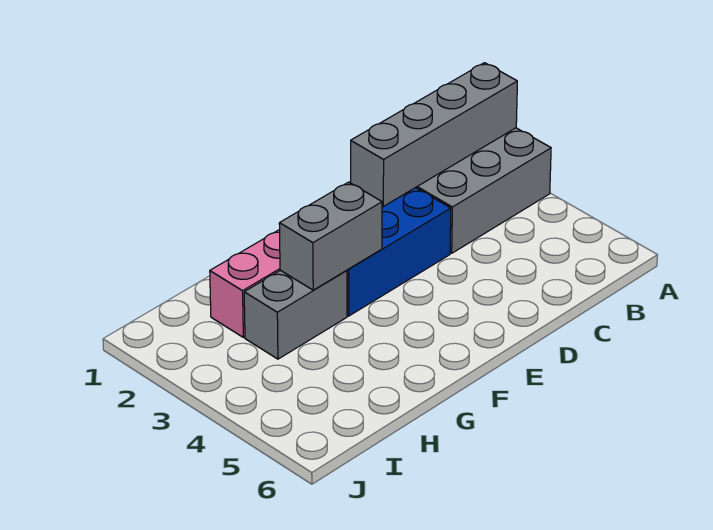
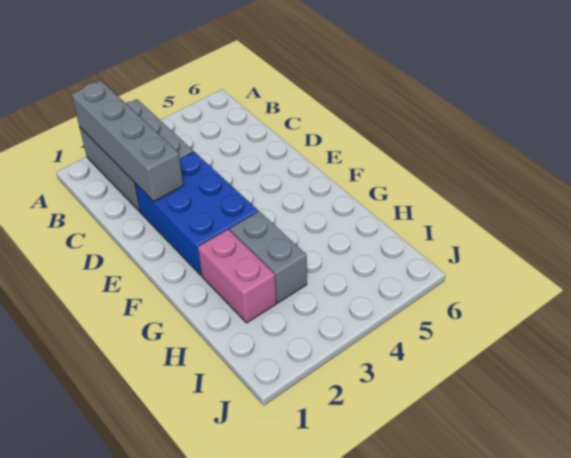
grey brick F3:G3 level 2 -> none

